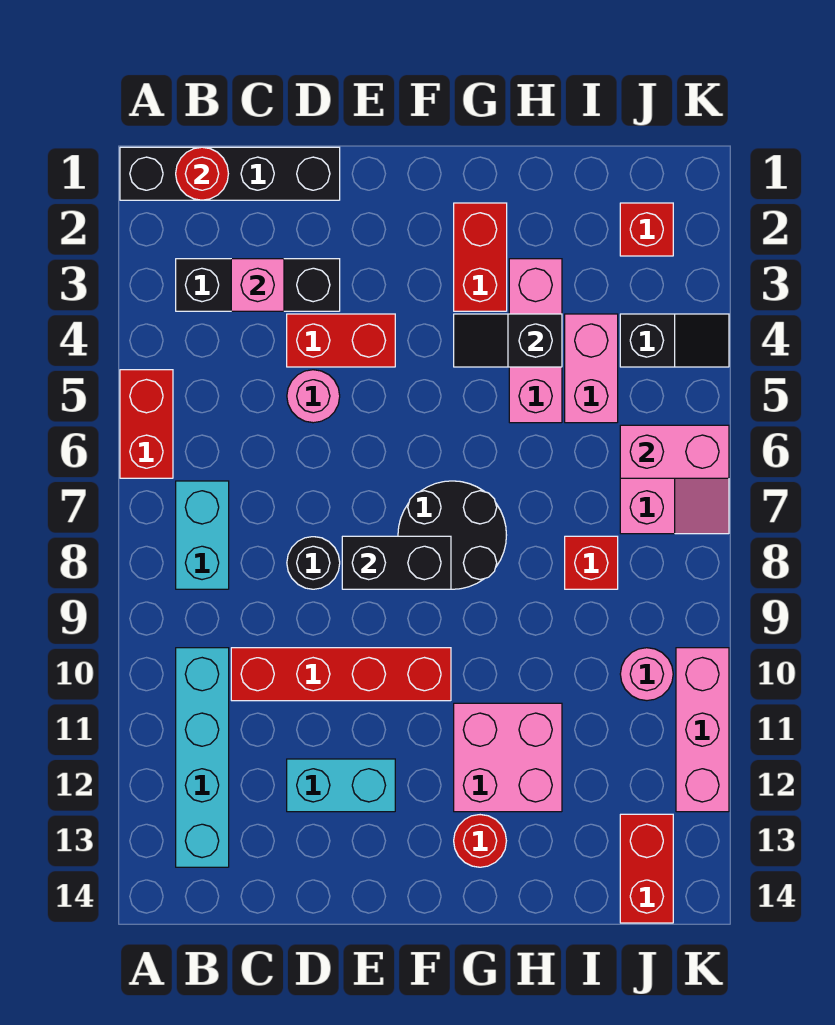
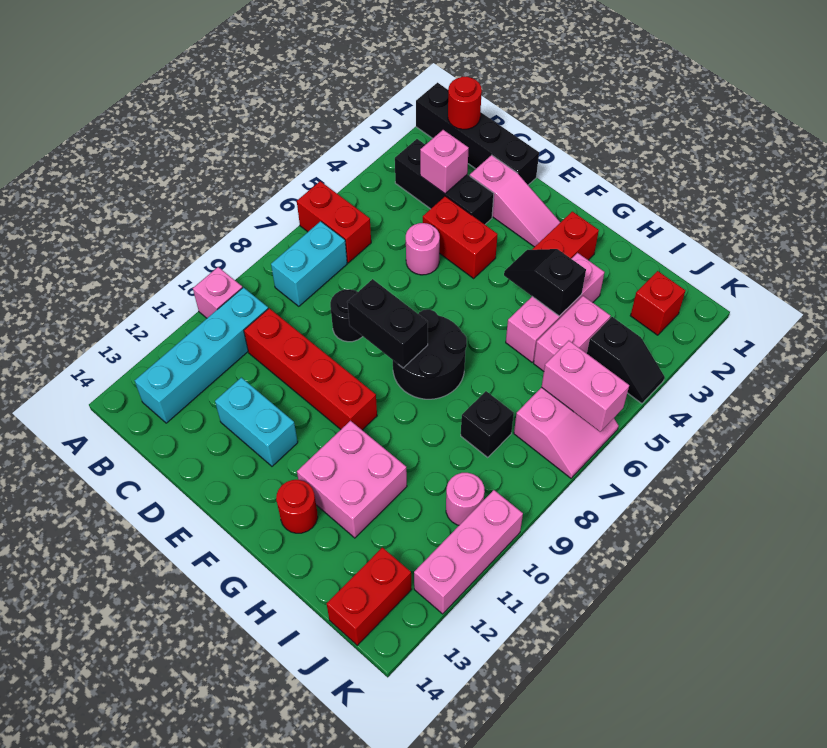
red brick A5:A6 level 1 -> red brick A6:B6 level 1
none -> pink brick A10 level 1
none -> pink slope D2:F2 level 1 top D
red brick I8 level 1 -> black brick I8 level 1

